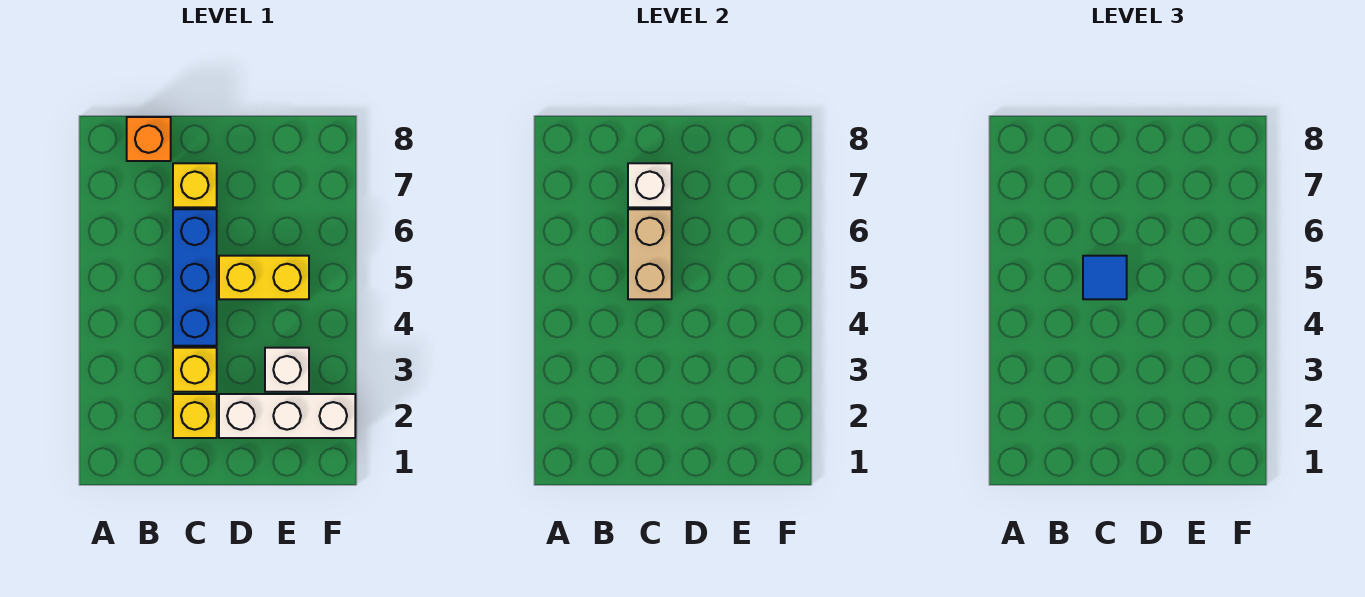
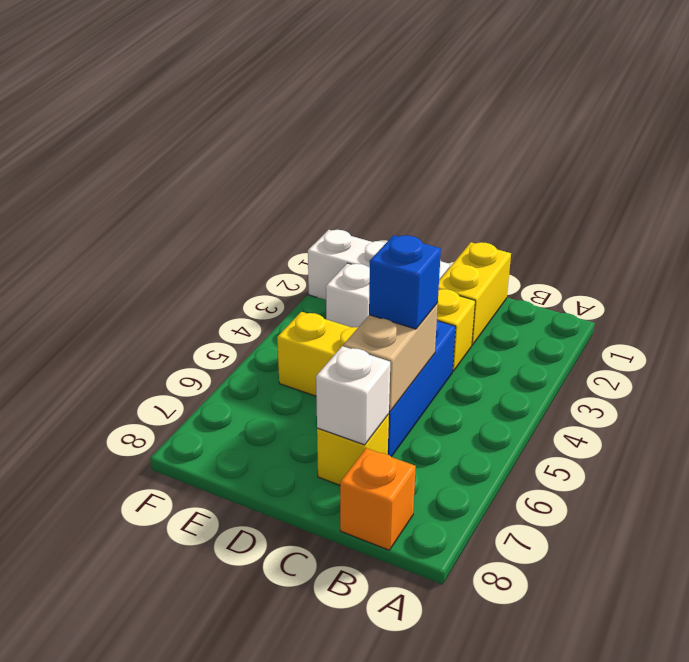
yellow brick C2 level 1 -> yellow brick C1:C2 level 1
blue tile C5 level 3 -> blue brick C5 level 3

